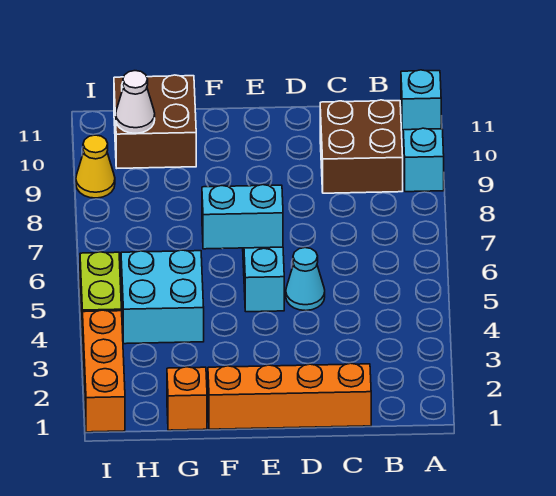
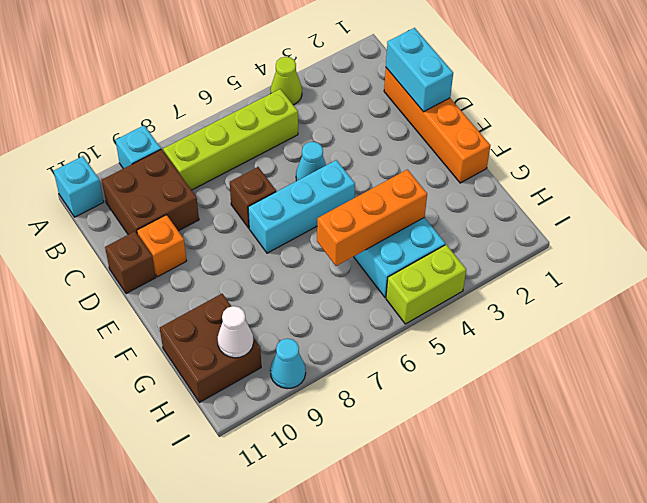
none -> lime cone A4 level 1
none -> lime brick B5:B8 level 1
none -> brown brick D7 level 1
none -> brown brick D11 level 1
cyan brick E6:F6 level 2 -> cyan brick C1:D1 level 2
orange brick G1 level 1 -> orange brick D10 level 1
orange brick I1:I3 level 1 -> orange brick G4:G6 level 2
yellow cone I9 level 1 -> cyan cone I9 level 1

